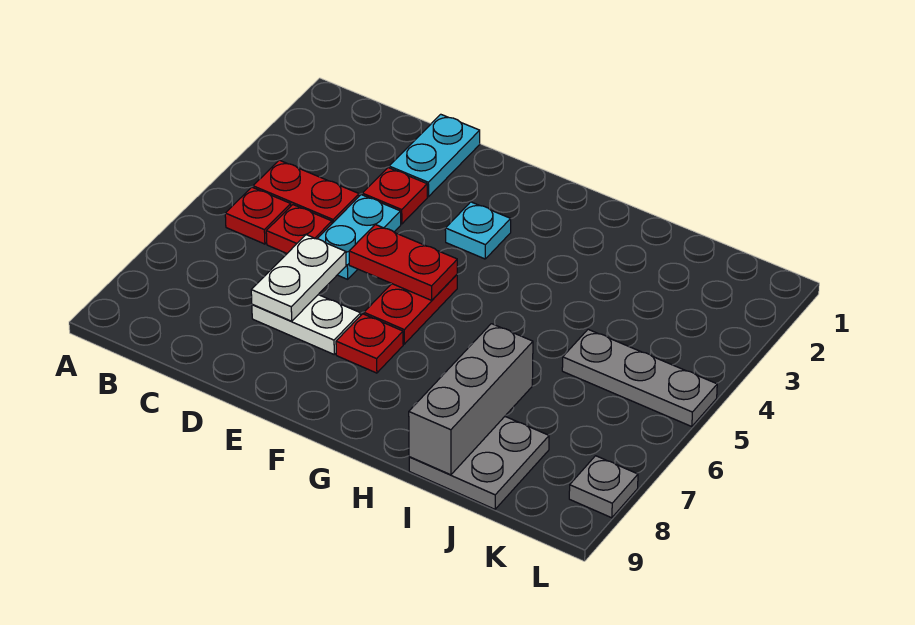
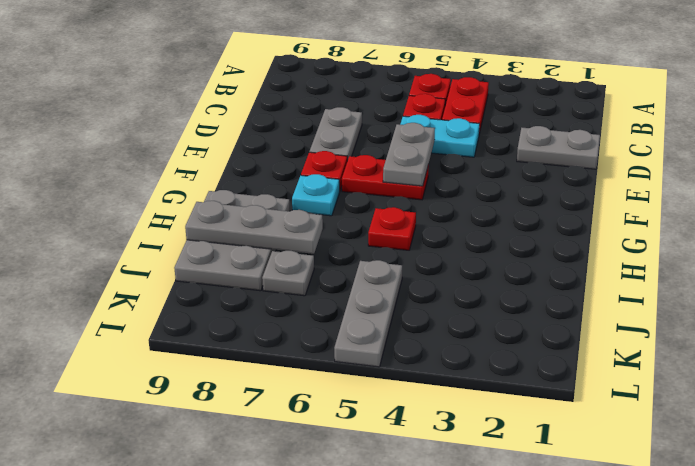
cyan plate D1:D2 level 1 -> grey plate D1:D2 level 1
red plate D3 level 1 -> red plate H5 level 1
white plate D6:D7 level 2 -> none
white plate D7:E7 level 1 -> grey plate D7:E7 level 1
red plate E5:F5 level 2 -> grey plate E5:F5 level 2
cyan plate F3 level 1 -> cyan plate G7 level 1
grey brick I7:I9 level 2 -> grey plate I7:I9 level 2
grey plate I8:J9 level 1 -> grey plate H8:J9 level 1
grey plate L8 level 1 -> grey plate J7 level 1

